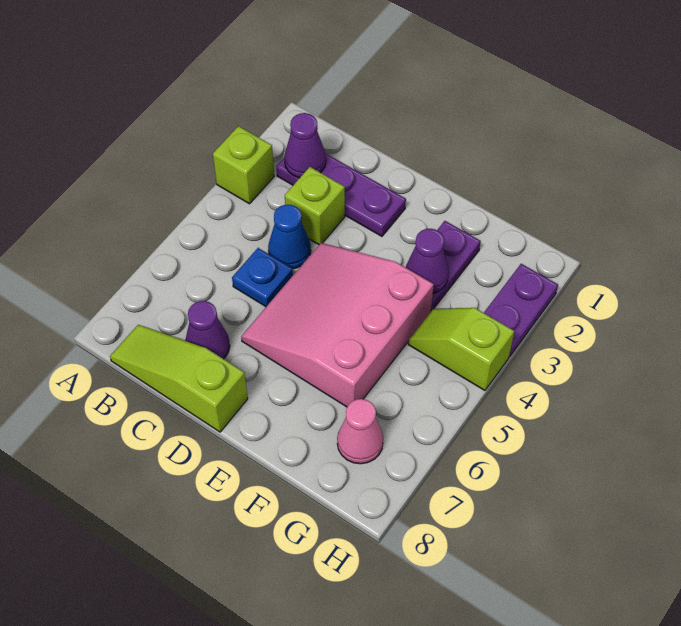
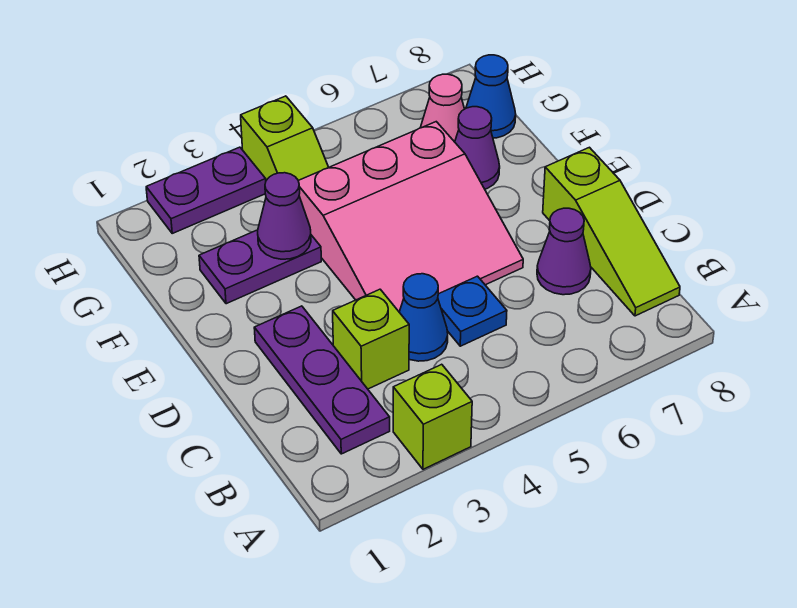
purple cone B2 level 2 -> purple cone F7 level 1
none -> blue cone G8 level 1

